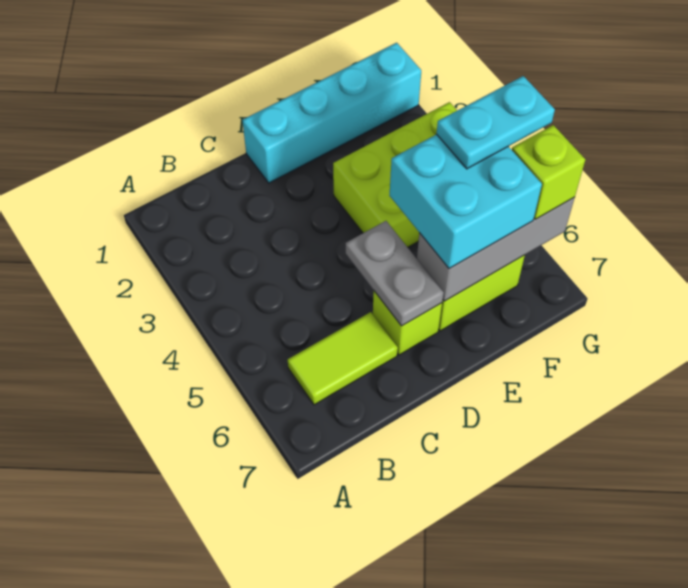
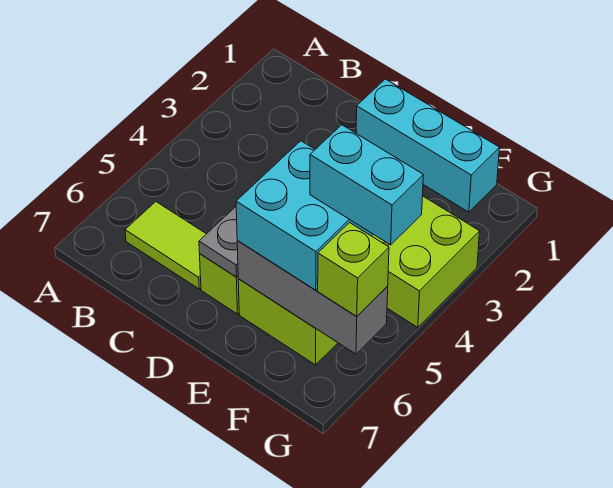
cyan brick D1:G1 level 1 -> cyan brick D1:F1 level 1
cyan plate F5:G5 level 4 -> cyan brick F5:G5 level 4

